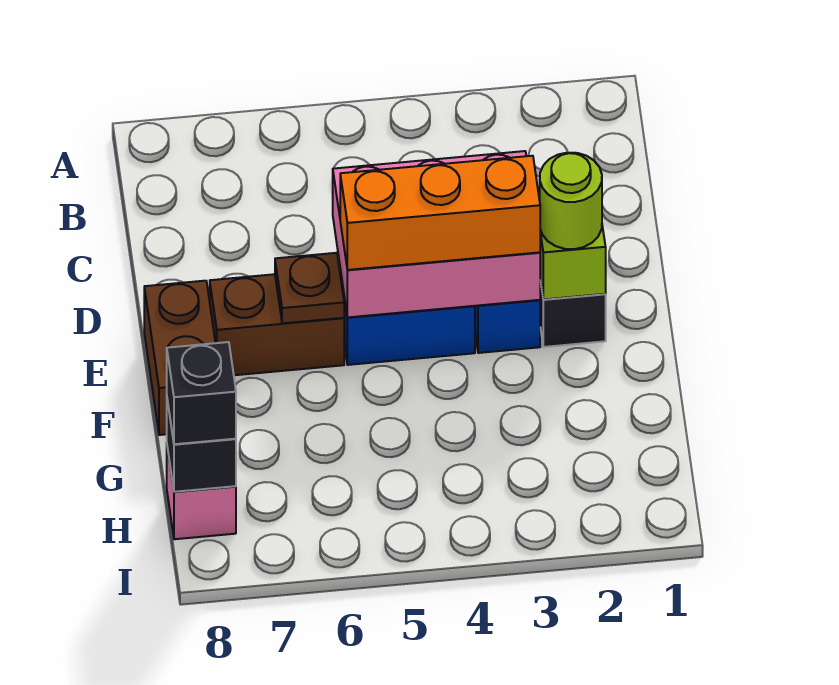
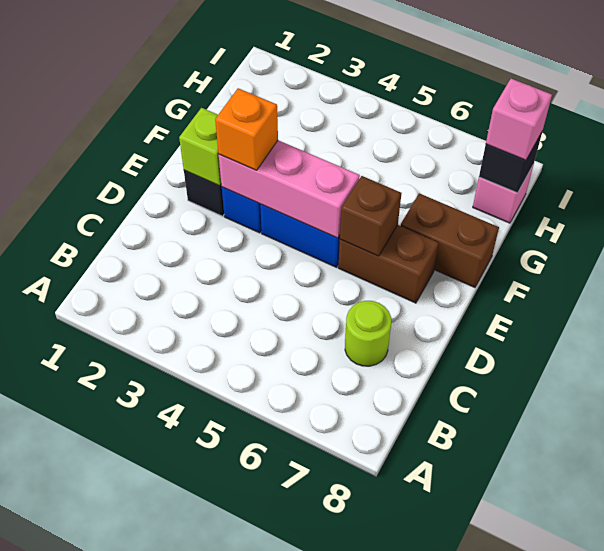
pink brick D3:E5 level 2 -> pink brick E3:E5 level 2
lime round brick E2 level 3 -> lime round brick C7 level 1
orange brick E3:E5 level 3 -> orange brick E3 level 3
brown plate E6 level 2 -> brown brick E6 level 2
brown brick E8:F8 level 1 -> brown brick F7:F8 level 1
black brick H8 level 3 -> pink brick H8 level 3

